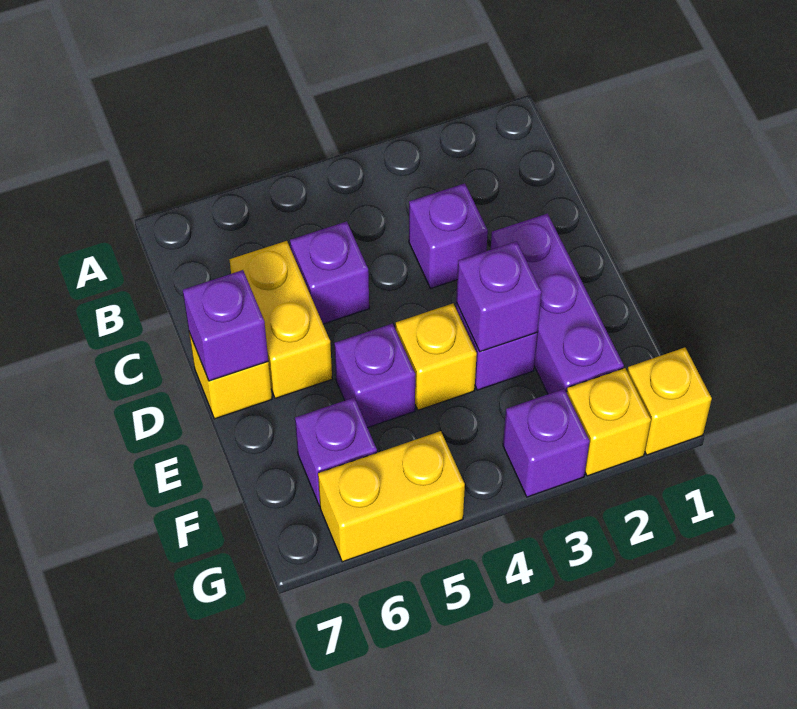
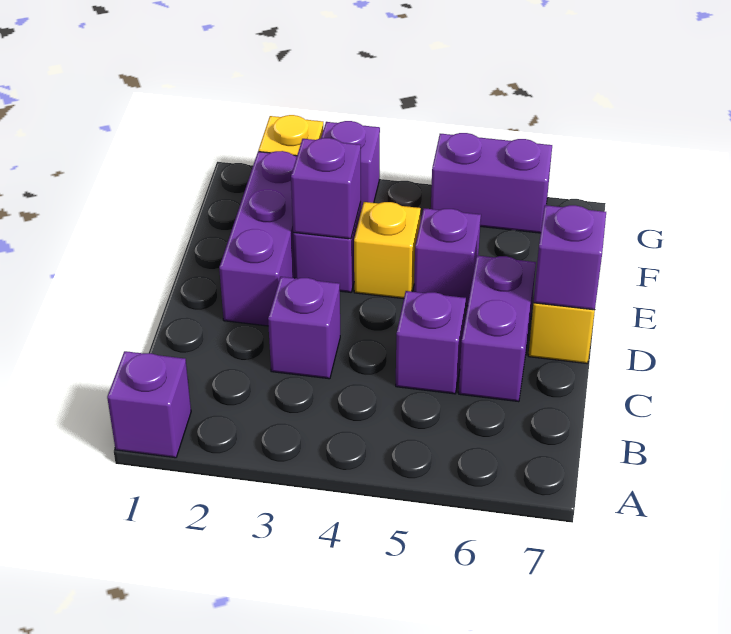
yellow brick C6:D6 level 1 -> purple brick C6:D6 level 1
purple brick F6 level 1 -> purple brick A1 level 1
yellow brick G1 level 1 -> none
yellow brick G5:G6 level 1 -> purple brick G5:G6 level 1

